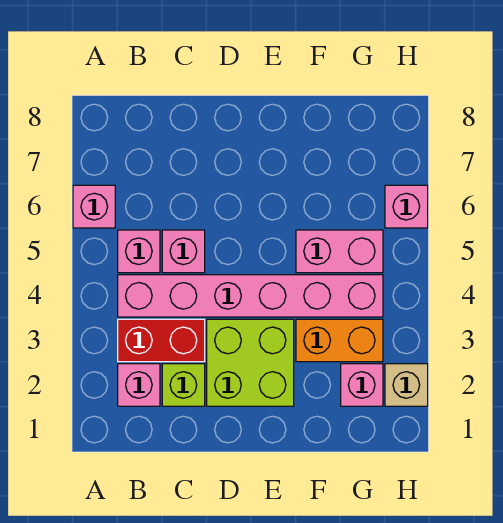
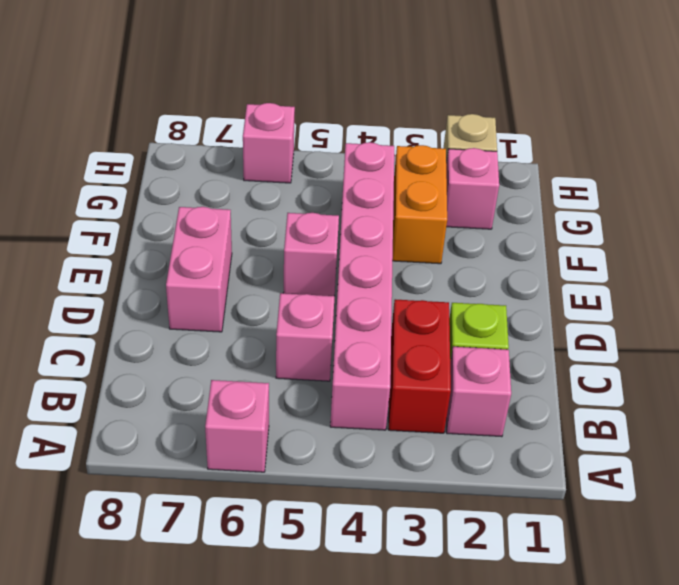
pink brick B5 level 1 -> pink brick E5 level 1
lime brick D2:E3 level 1 -> none
pink brick F5:G5 level 1 -> pink brick D7:E7 level 1

